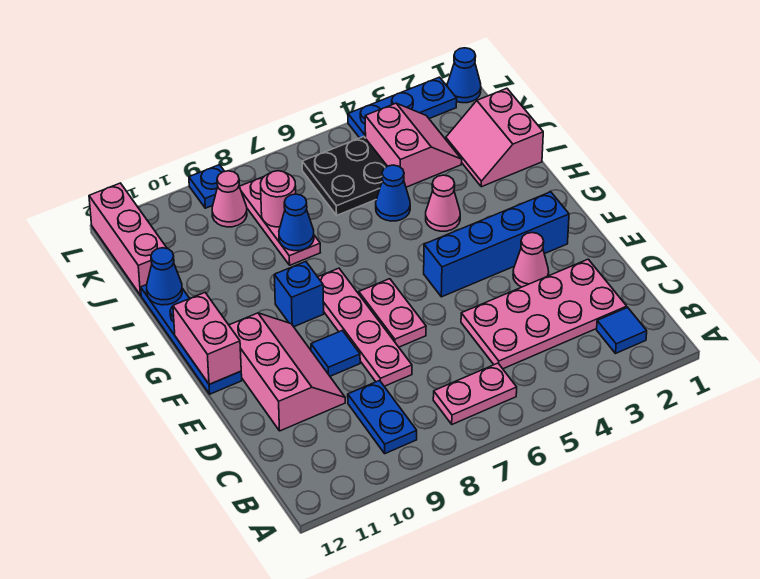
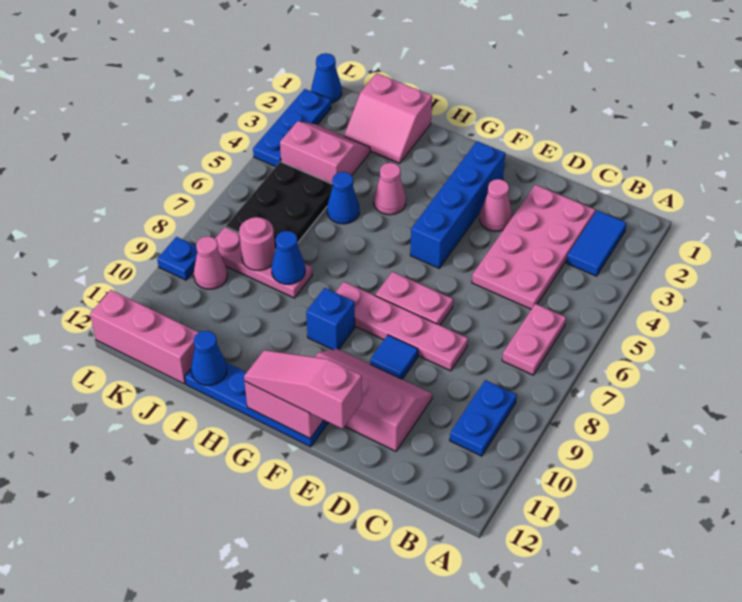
blue tile B2 level 1 -> blue tile B2:B3 level 1
blue plate B9:C9 level 1 -> blue plate B9:B10 level 1
none -> pink slope E12:G12 level 3 top E
black plate J5:K6 level 1 -> black plate J5:K7 level 1

